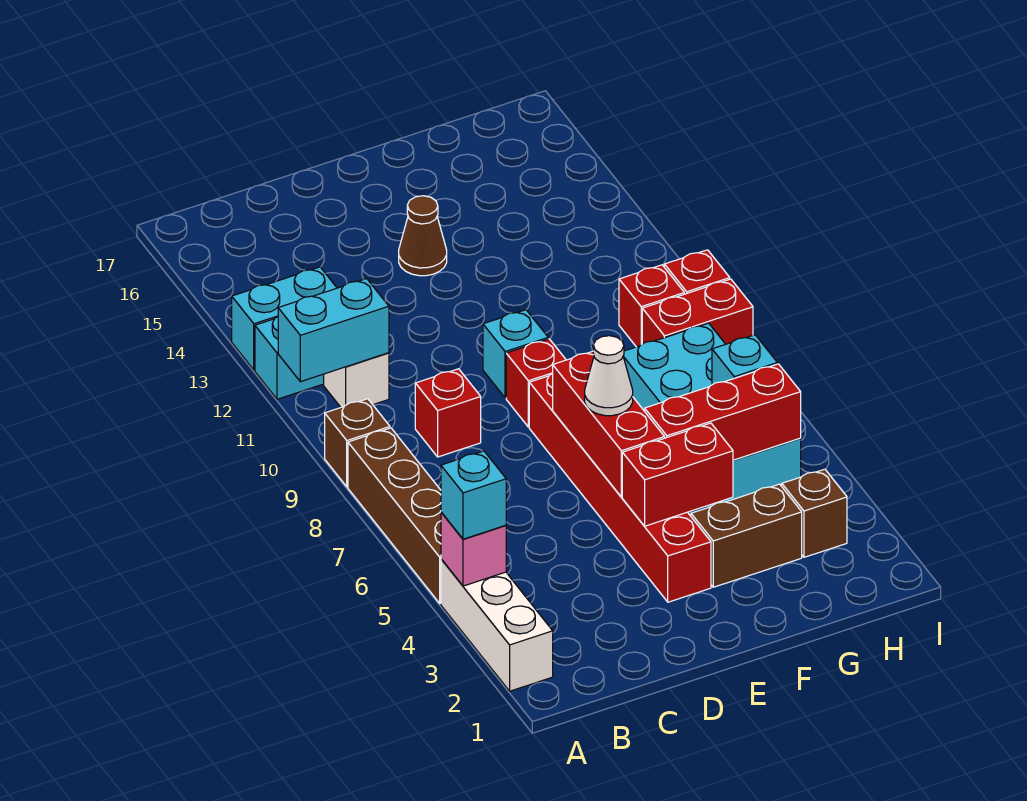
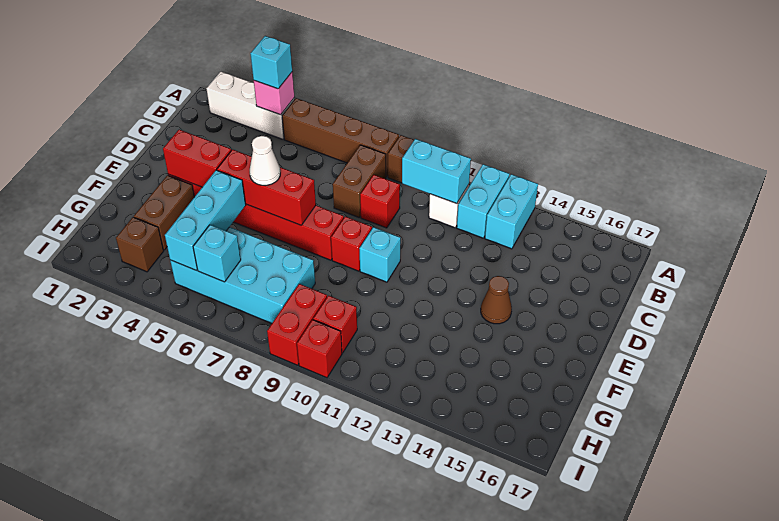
cyan brick A11:B11 level 2 -> cyan brick B10:B11 level 2
none -> brown brick B8:C8 level 1
red brick E4:F4 level 2 -> red brick E3:E4 level 2
red brick F5:H5 level 2 -> cyan brick F5:H5 level 2

